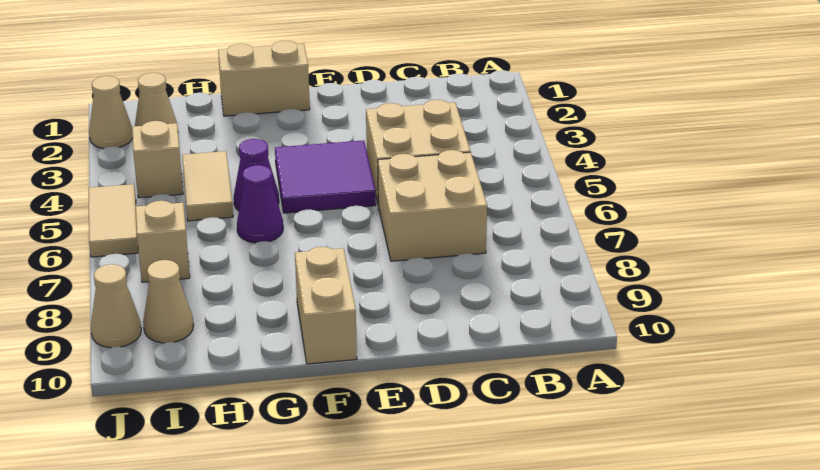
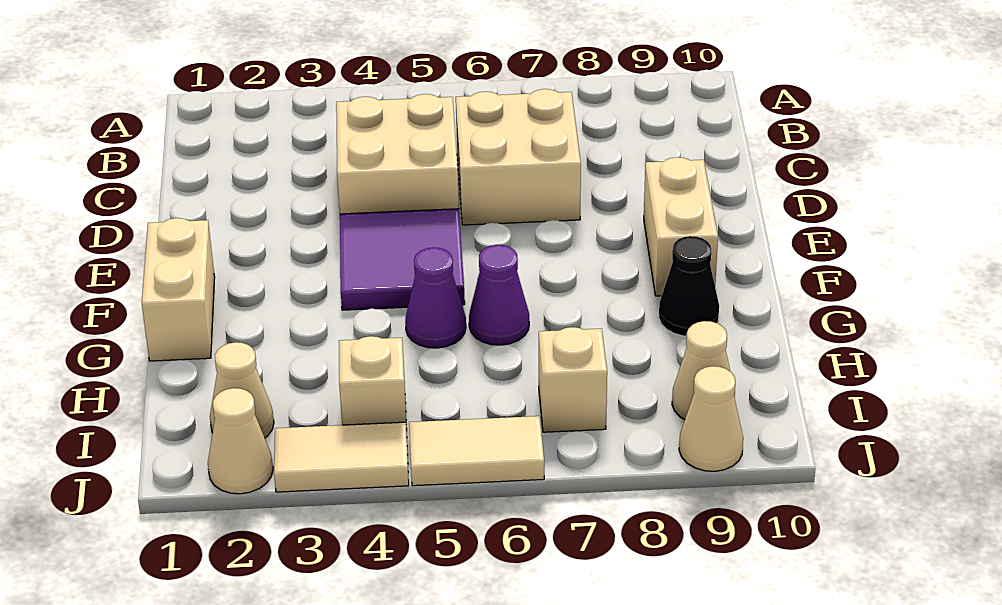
tan brick F9:F10 level 1 -> tan brick E9:F9 level 1
none -> black cone G9 level 1
tan tile H4:H5 level 1 -> tan tile J3:J4 level 1

